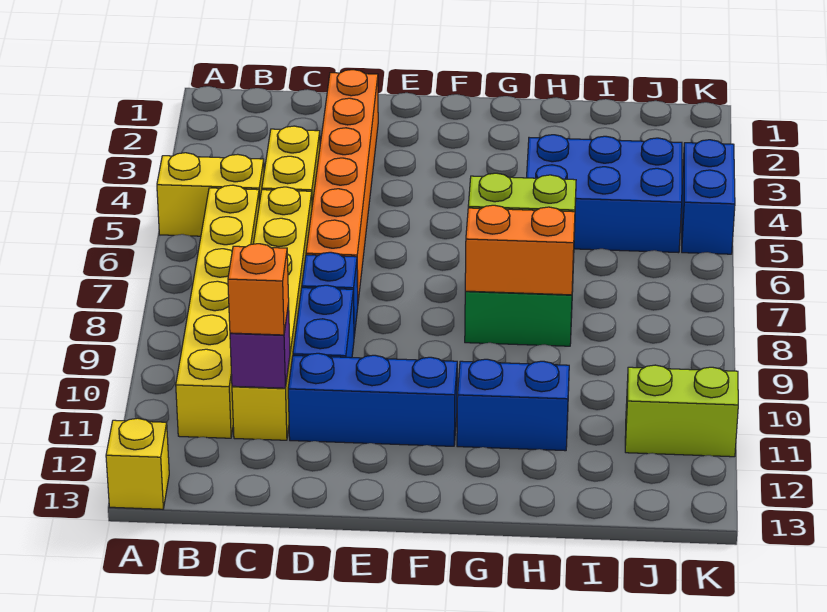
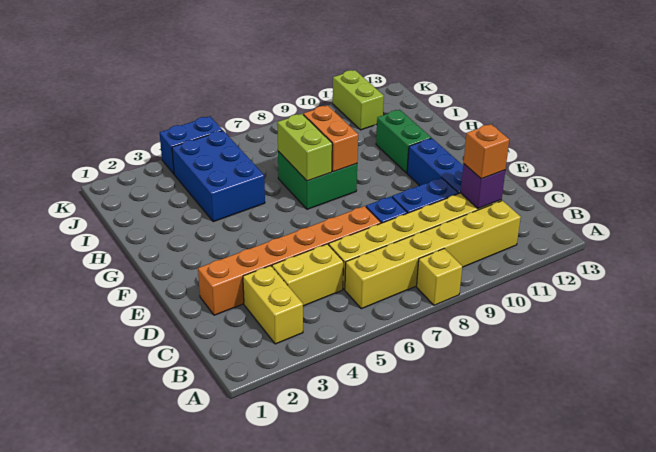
yellow brick A5:B5 level 1 -> yellow brick B3:C3 level 1
yellow brick A13 level 1 -> yellow brick A8 level 1
blue brick G11:H11 level 1 -> green brick G11:H11 level 1

